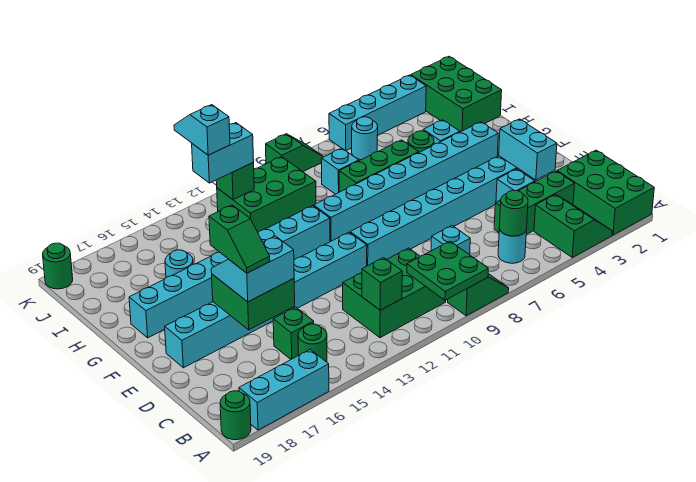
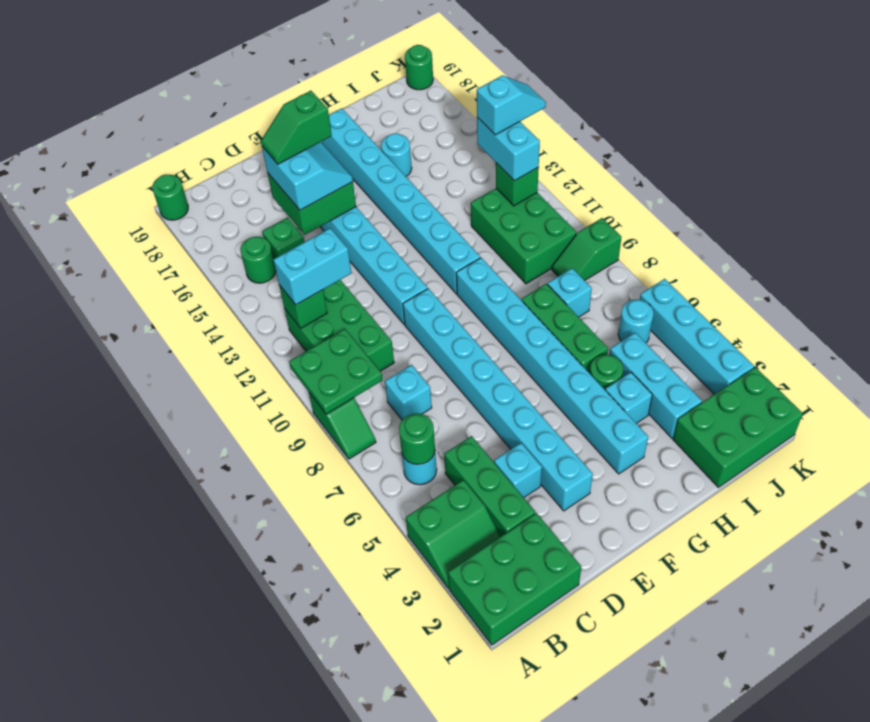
cyan brick A16:A18 level 1 -> cyan brick I3:I5 level 1
cyan brick D3:E3 level 2 -> cyan brick B12:C12 level 3
green slope K8:K9 level 1 top 9 -> green slope J9:K9 level 1 top K

